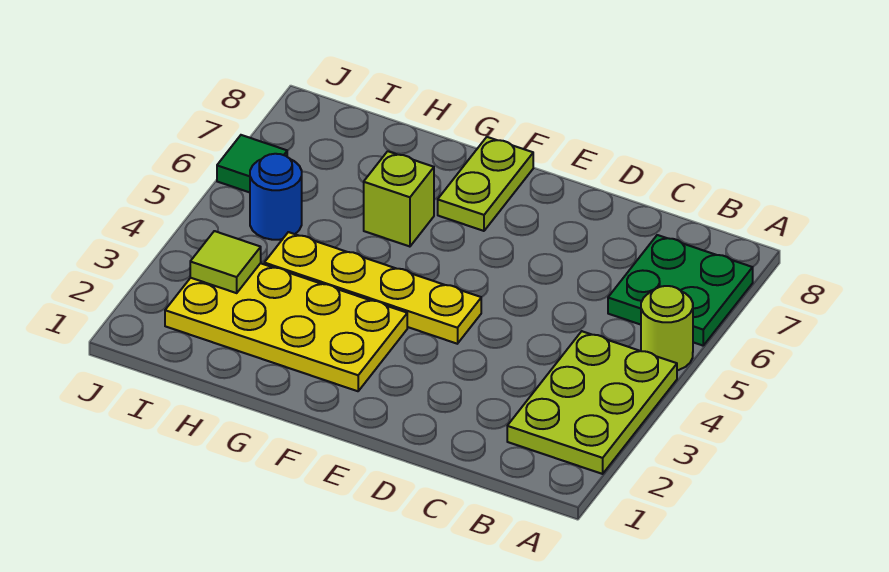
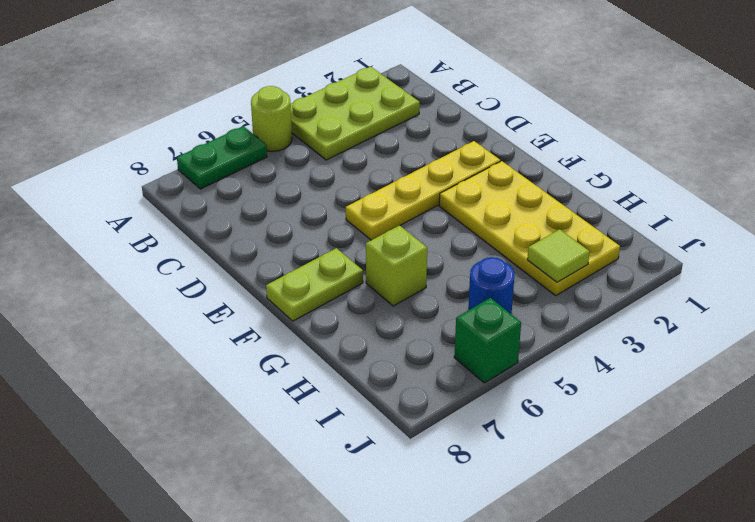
green plate A6:B7 level 1 -> green plate A6:A7 level 1
yellow plate E4:H4 level 1 -> yellow plate E2:E5 level 1
green tile J6 level 1 -> green brick J6 level 1

